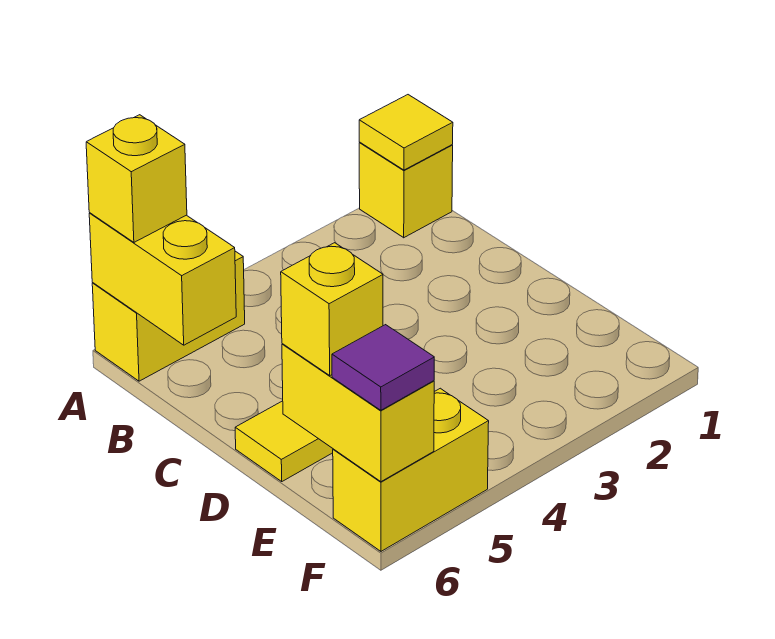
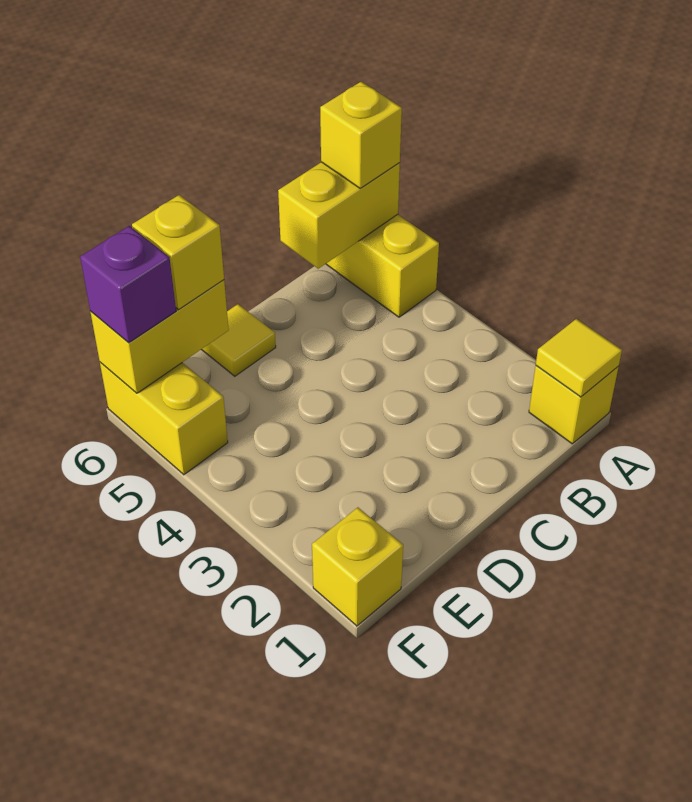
none -> yellow brick F1 level 1
purple tile F6 level 3 -> purple brick F6 level 3

